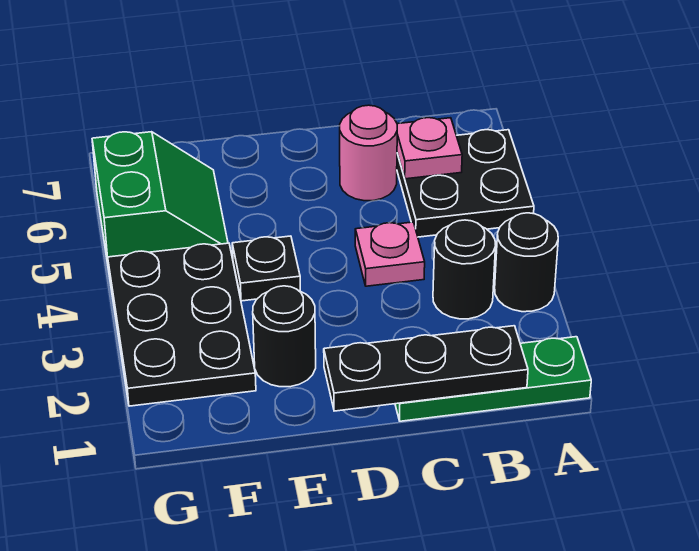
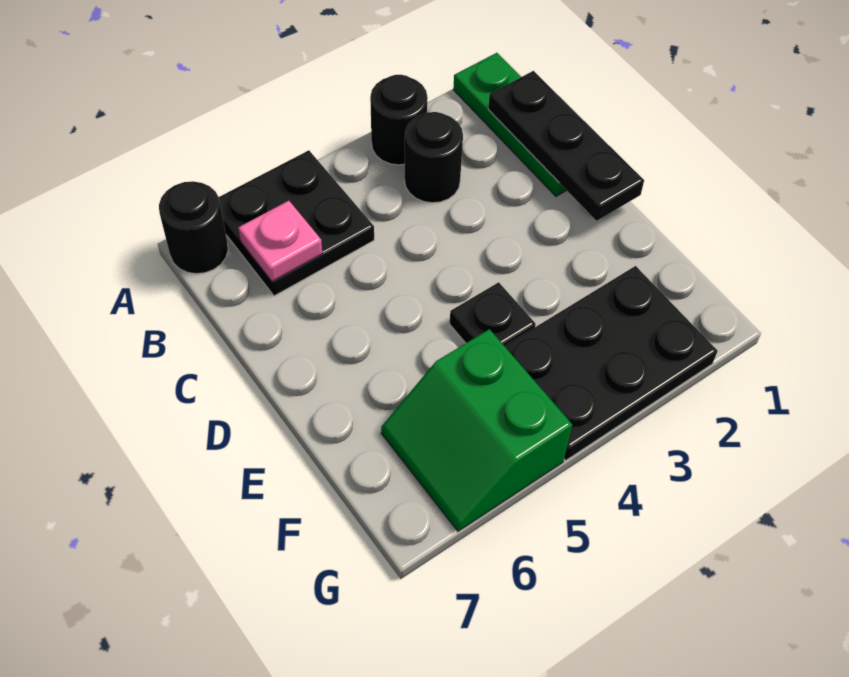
pink plate C4 level 1 -> none
pink round brick C6 level 1 -> none
black round brick E2 level 1 -> black round brick A7 level 1
green slope F5:G6 level 1 top G -> green slope F5:G6 level 1 top 5

